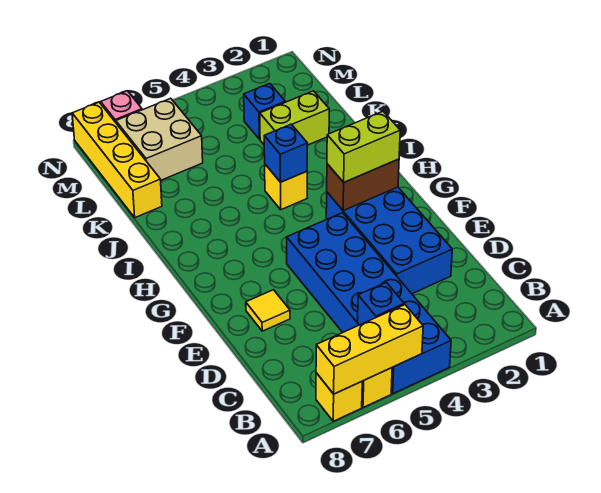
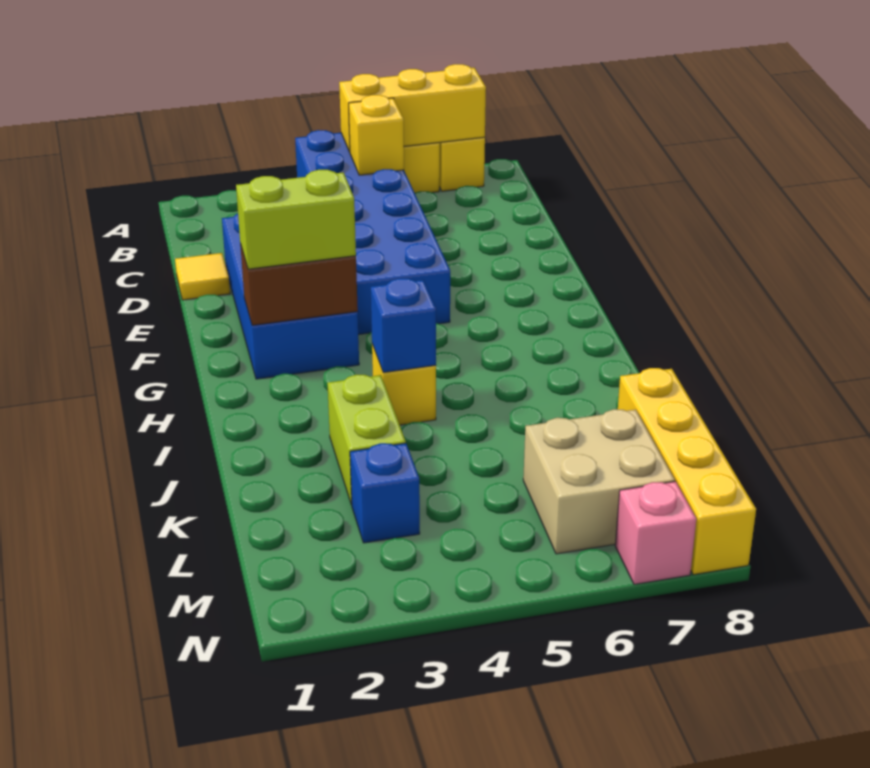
blue brick B5 level 2 -> yellow brick B5 level 2
yellow tile E7 level 1 -> yellow tile D1 level 1
lime brick K2:K3 level 1 -> lime brick J3:K3 level 1

